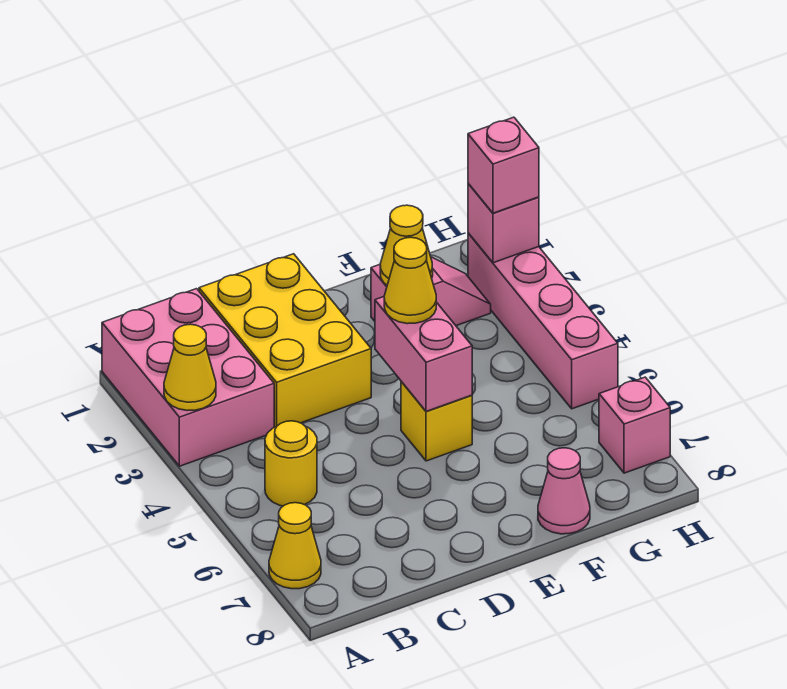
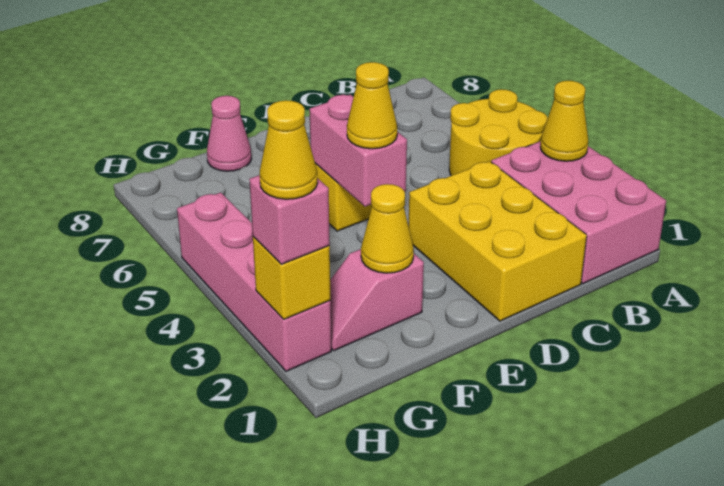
yellow cone A7 level 1 -> yellow cone H2 level 4
yellow round brick B5 level 1 -> yellow round brick A4:B5 level 1
pink brick H2 level 2 -> yellow brick H2 level 2
pink brick H7 level 1 -> none

